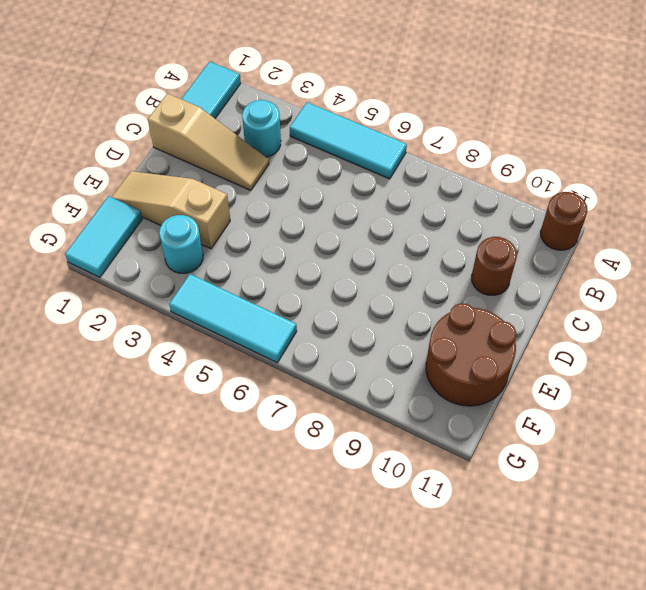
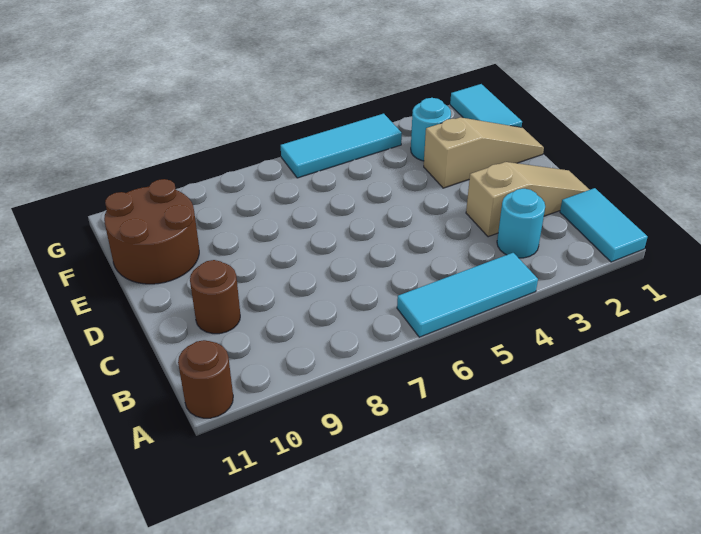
tan slope C1:C3 level 1 top 1 -> tan slope C1:C3 level 1 top 3

